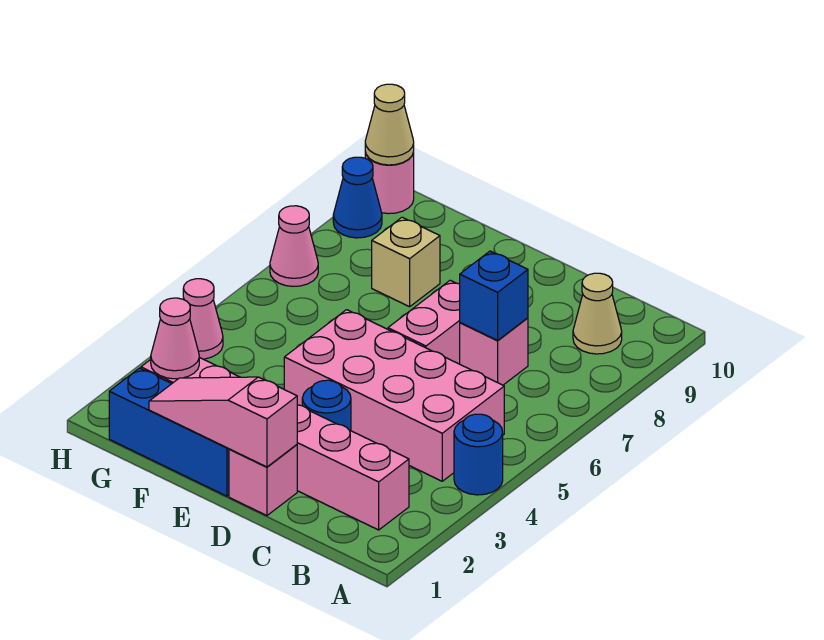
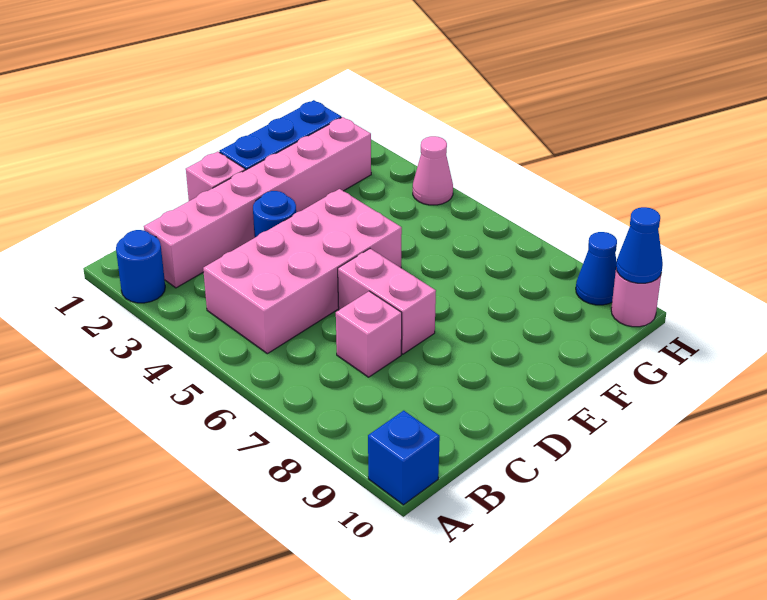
blue round brick A4 level 1 -> blue round brick A2 level 1
tan cone B9 level 1 -> none
blue brick C7 level 2 -> blue brick A10 level 1
pink slope D1:F1 level 2 top D -> none
tan brick F8 level 1 -> none
pink cone G2 level 2 -> none
pink cone H7 level 1 -> none
tan cone H10 level 2 -> blue cone H10 level 2

